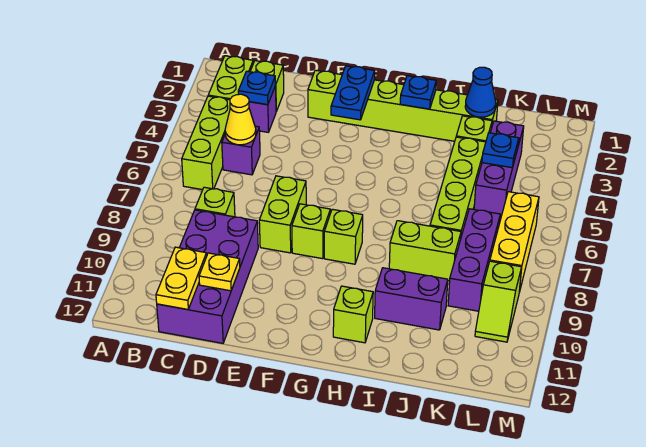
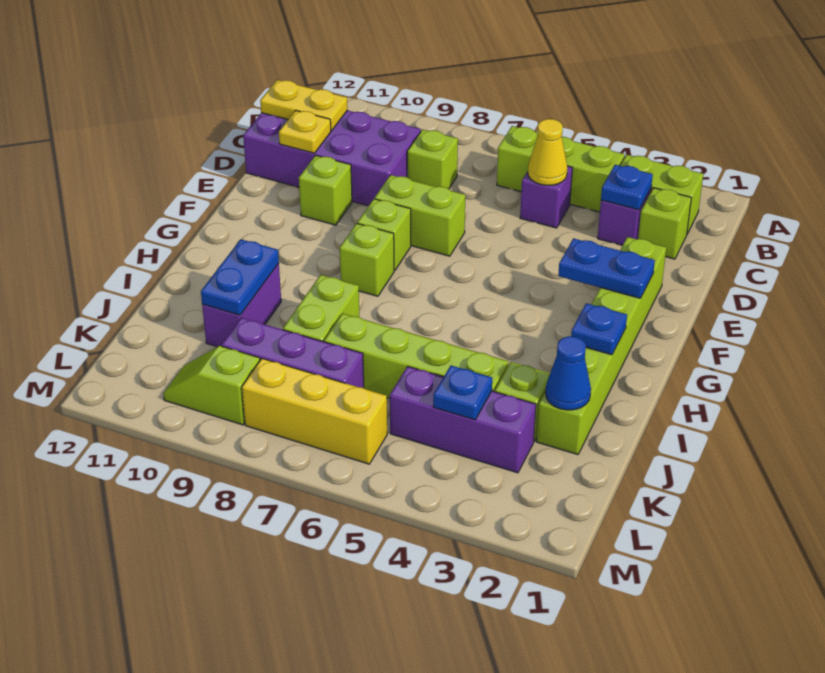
lime brick H11 level 1 -> lime brick E10 level 1
none -> blue plate I10:J10 level 2

